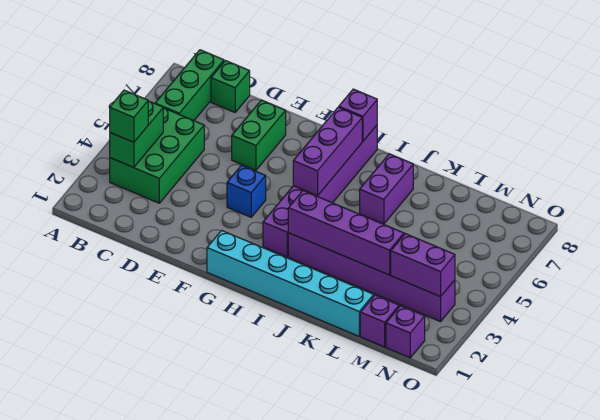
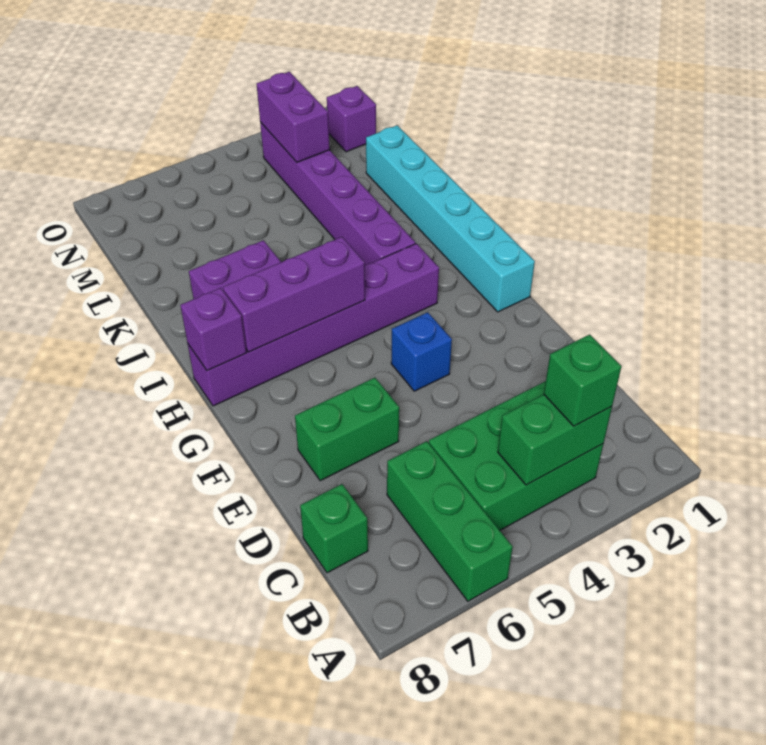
green brick B6:B8 level 1 -> green brick A6:C6 level 1
purple brick I3:L3 level 2 -> none
purple brick M1 level 1 -> none

